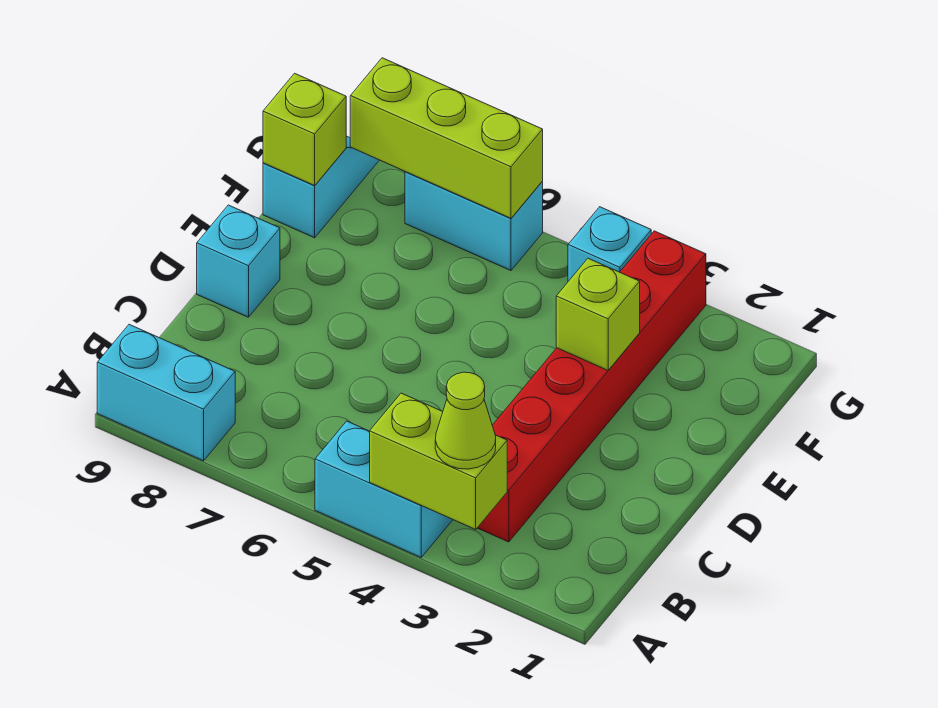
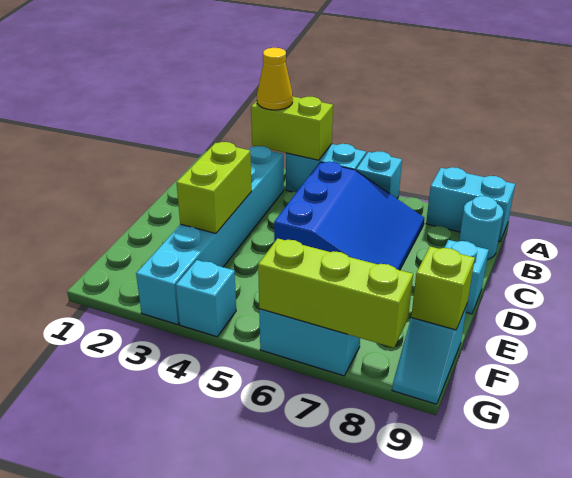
lime cone A3 level 3 -> yellow cone A3 level 3
none -> cyan brick A6 level 1
red brick B3:G3 level 1 -> cyan brick B3:G3 level 1
none -> blue slope B5:D7 level 1 top 5
none -> cyan round brick B9 level 1
lime brick E3 level 2 -> lime brick D3:E3 level 2

